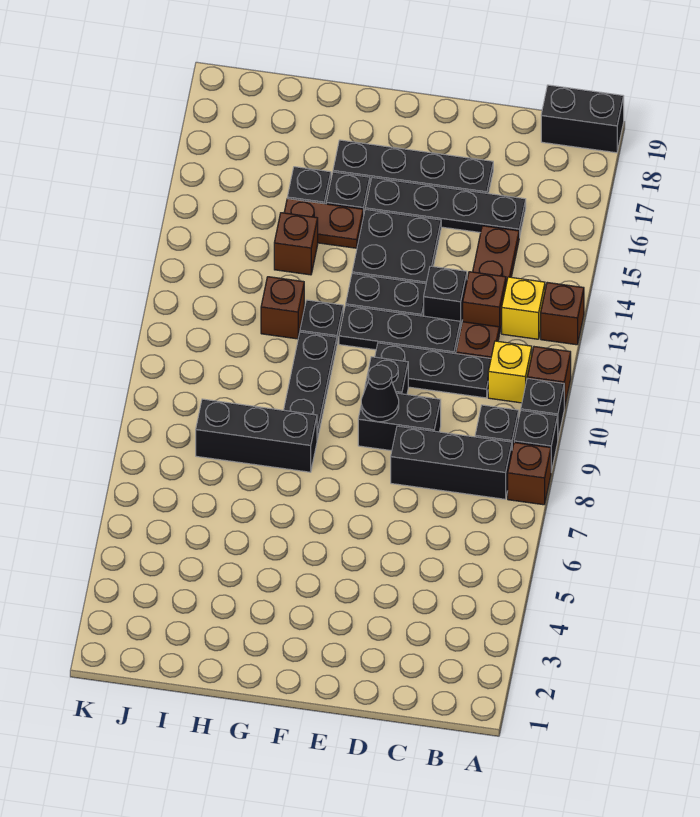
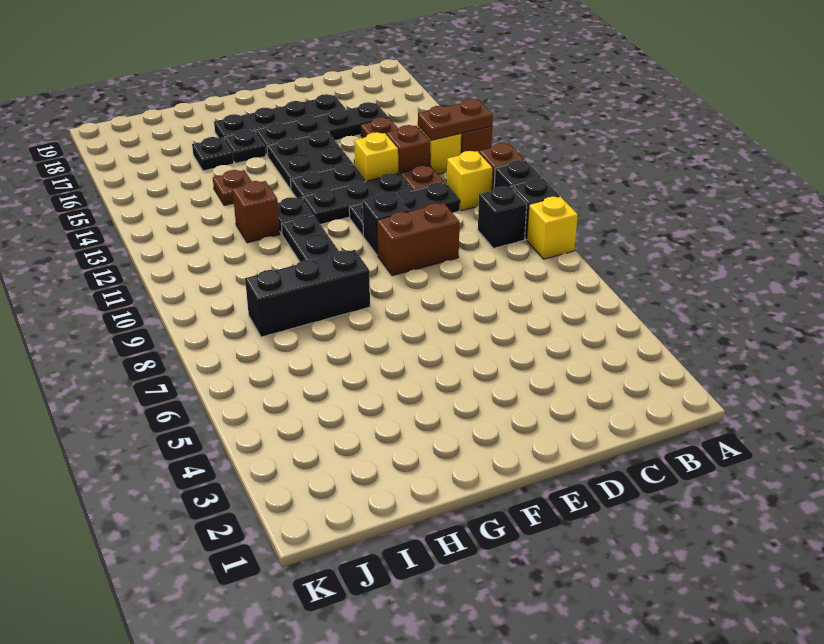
brown brick A8 level 1 -> yellow brick A8 level 1
black brick A19:B19 level 1 -> none
black brick B8:D8 level 1 -> none
black brick D9:E9 level 1 -> brown brick D9:E9 level 1
black brick D13 level 1 -> yellow brick D13 level 1
black cone E9 level 2 -> none
brown plate G15:H15 level 1 -> brown plate A13:B13 level 2
brown brick H14 level 1 -> brown plate H14 level 1

